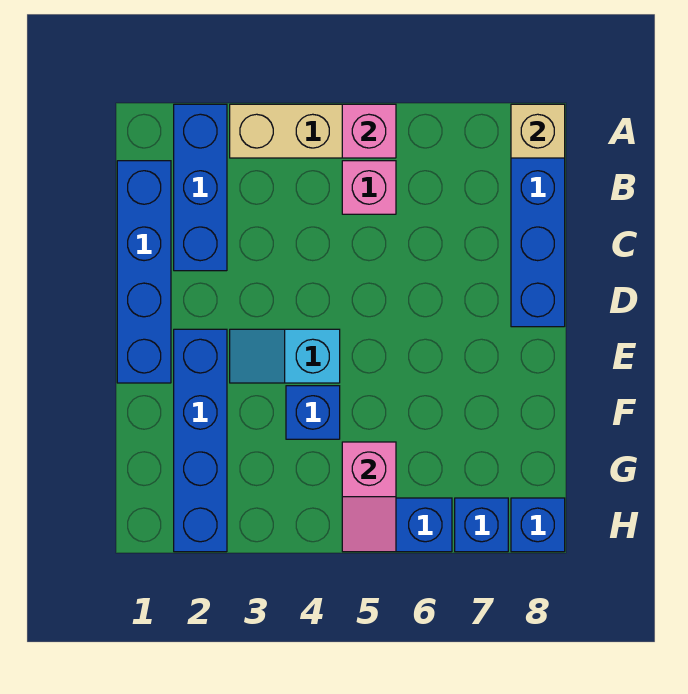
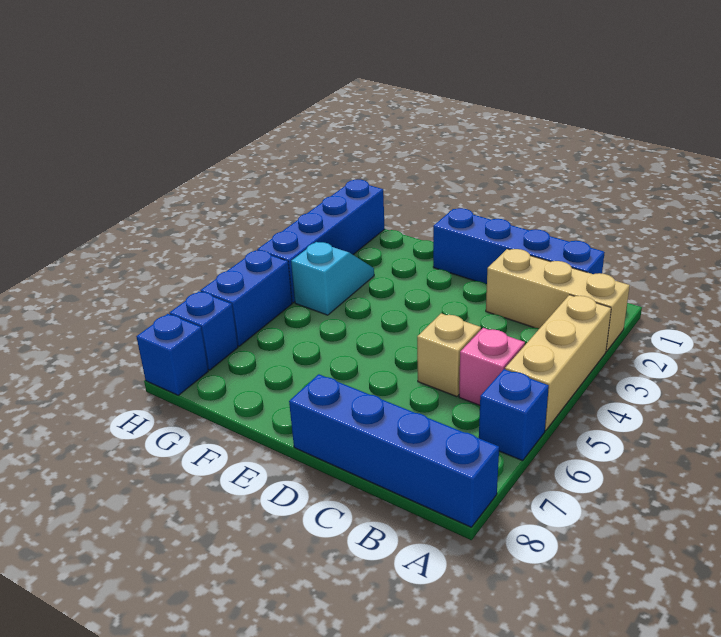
blue brick A2:C2 level 1 -> tan brick A2:C2 level 1
pink brick A5 level 2 -> none
tan brick A8 level 2 -> tan brick C5 level 1
blue brick E2:H2 level 1 -> blue brick H1:H4 level 1
cyan slope E3:E4 level 1 top 4 -> cyan slope G3:G4 level 1 top 4
blue brick F4 level 1 -> blue brick A6 level 1
pink slope G5:H5 level 2 top G -> none

